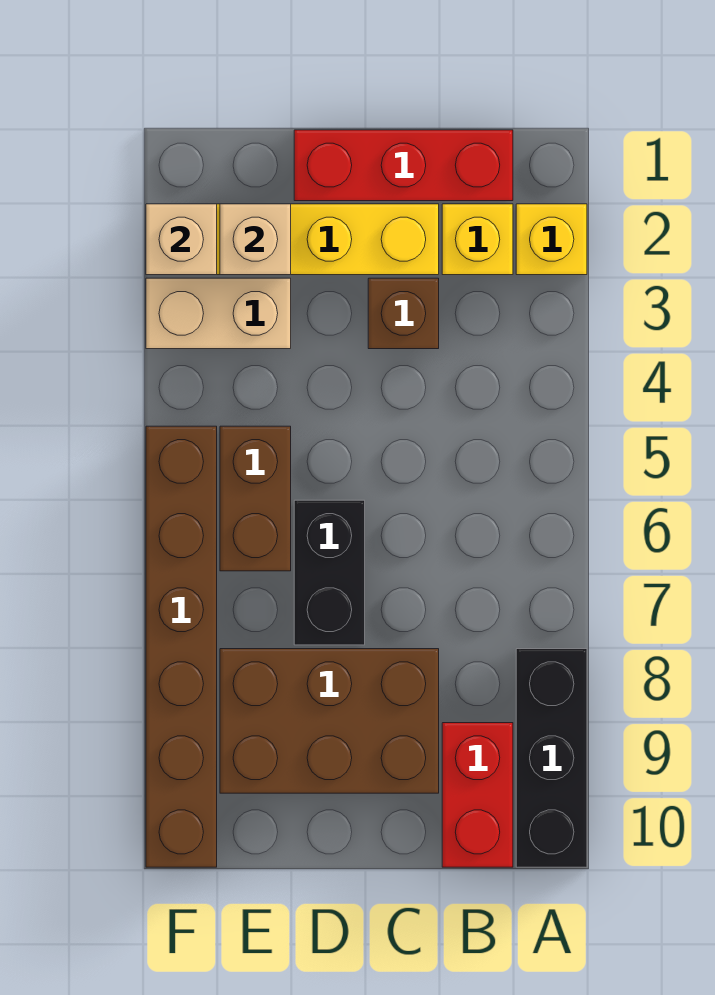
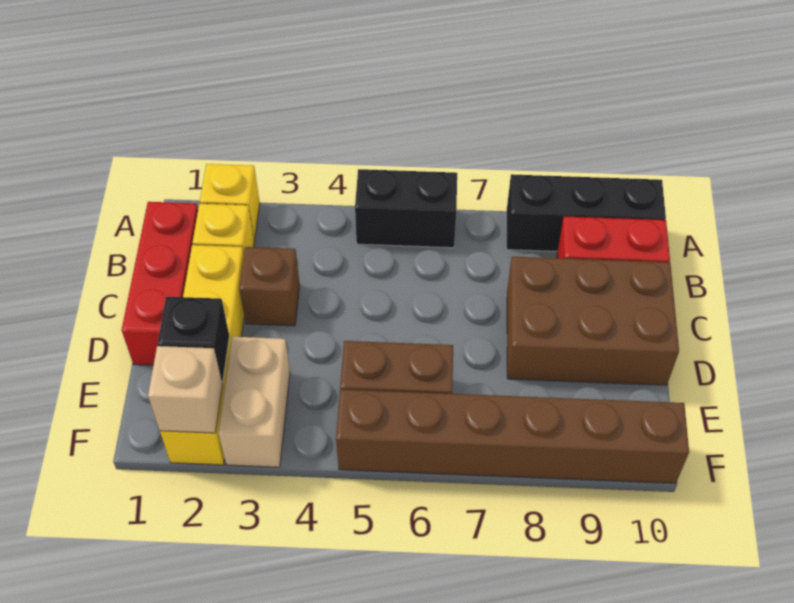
brown brick C8:E9 level 1 -> brown brick C8:D10 level 1
black brick D6:D7 level 1 -> black brick A5:A6 level 1
tan brick E2 level 2 -> black brick E2 level 2

